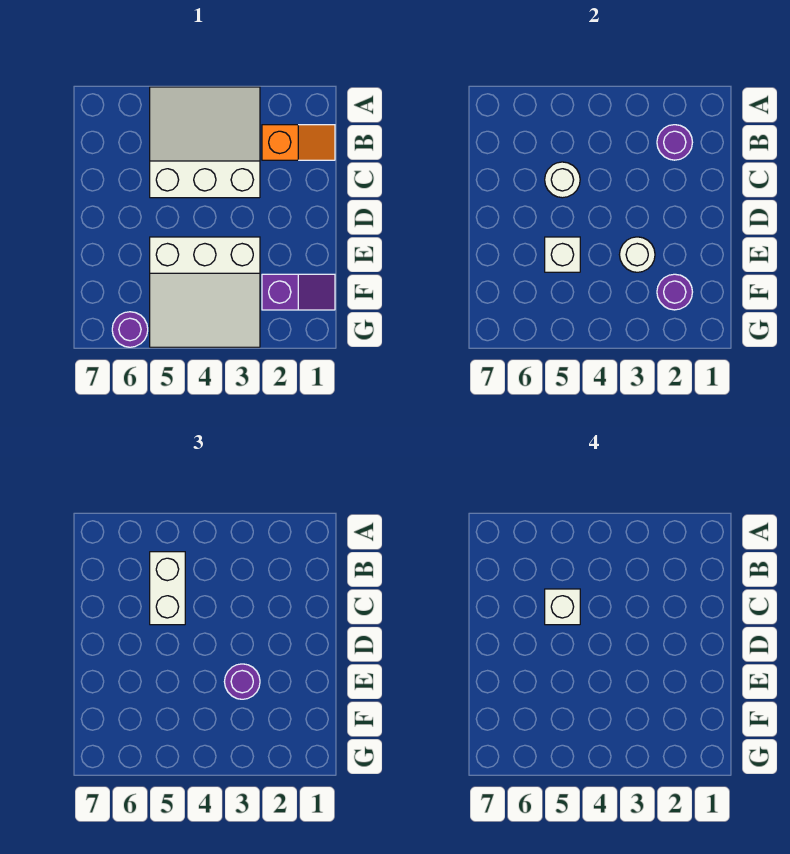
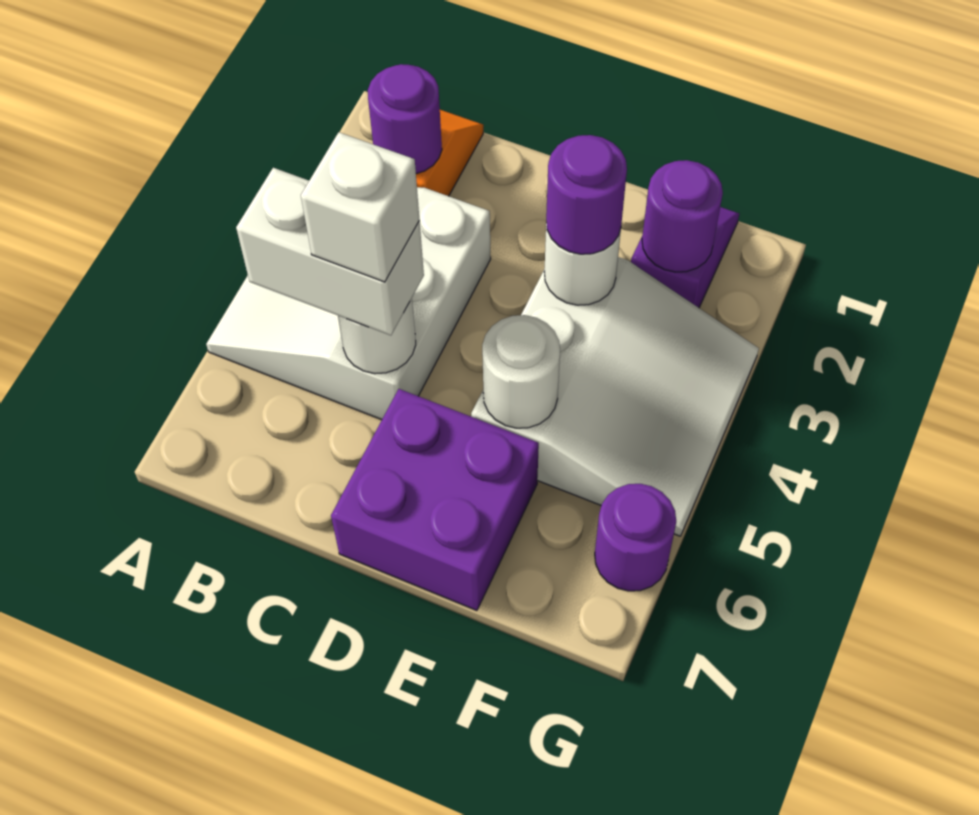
none -> purple brick D6:E7 level 1
white brick E5 level 2 -> white round brick E5 level 2

